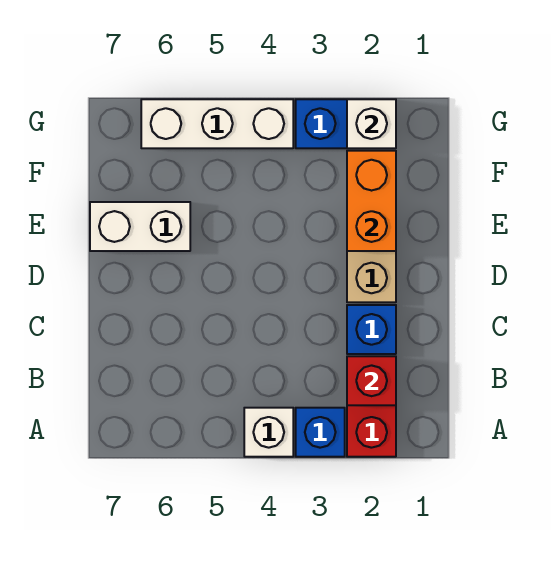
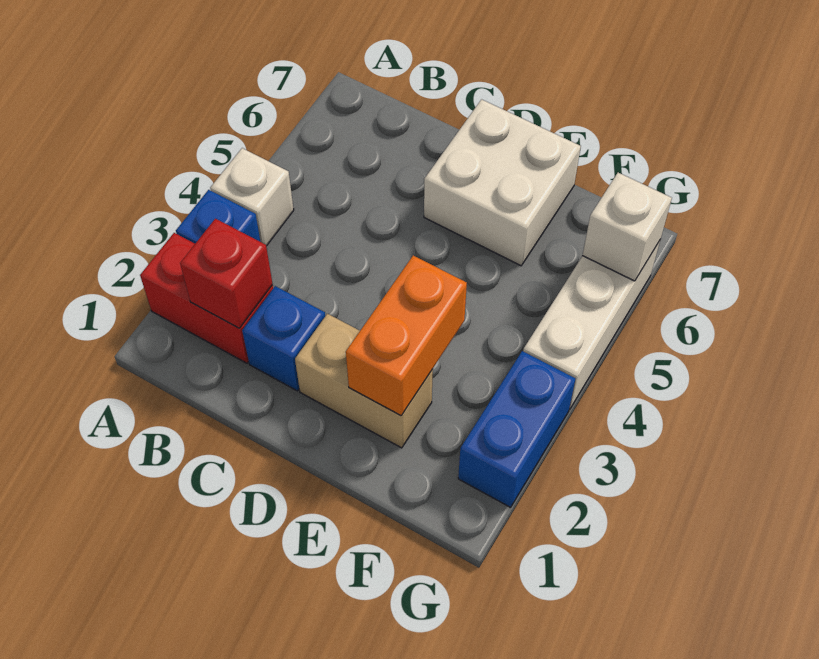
orange brick E2:F2 level 2 -> orange brick E2:E3 level 2
white brick E6:E7 level 1 -> white brick D6:E7 level 1
white brick G2 level 2 -> white brick G6 level 2

